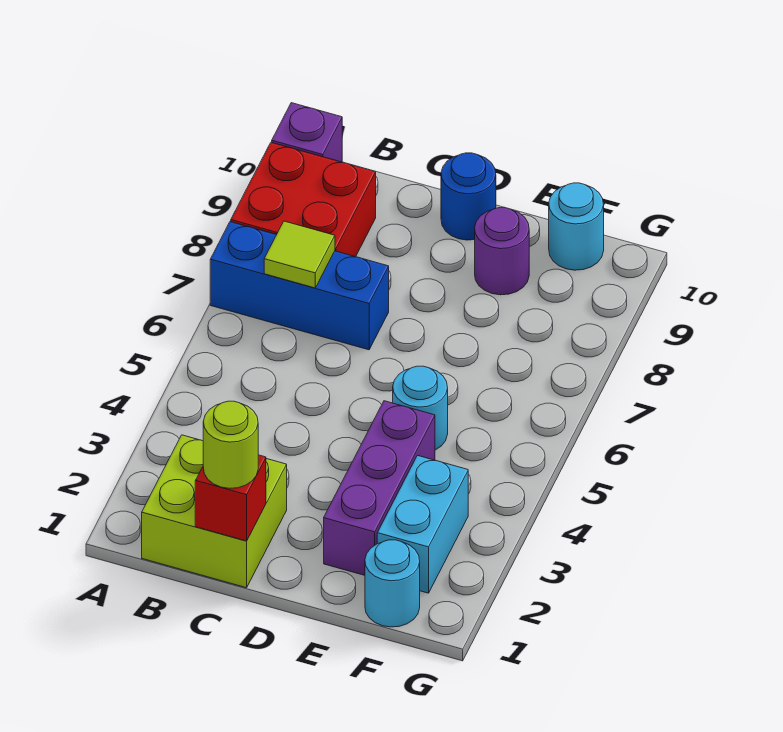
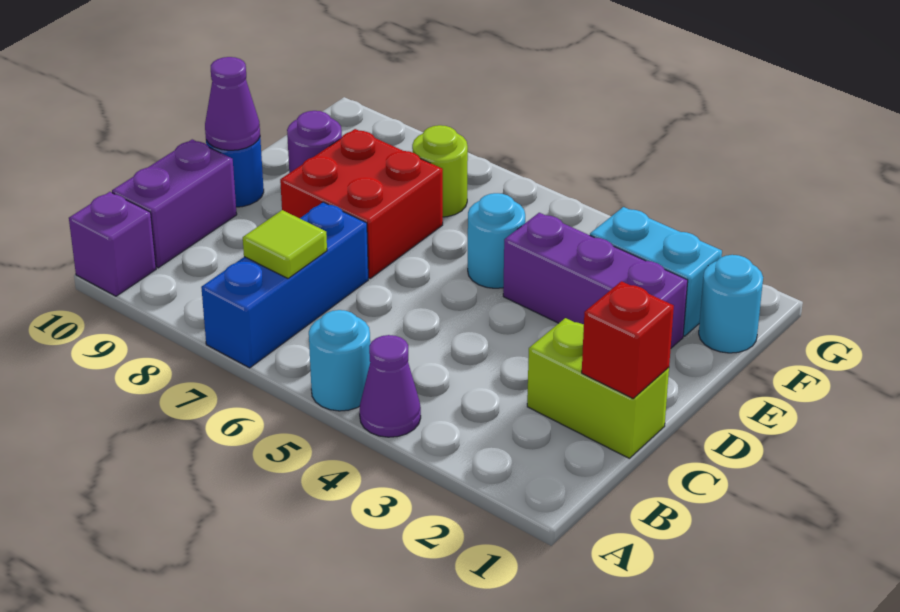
none -> purple cone A4 level 1
red brick A8:B9 level 1 -> red brick D7:E8 level 1
lime brick B1:C2 level 1 -> lime brick C1:C2 level 1
none -> purple brick B10:C10 level 1
lime round brick C1 level 3 -> lime round brick F7 level 1
none -> purple cone D10 level 2
cyan round brick F10 level 1 -> cyan round brick A5 level 1

